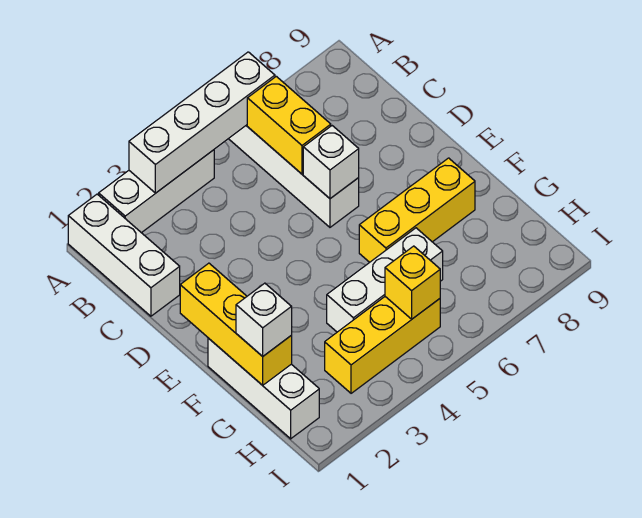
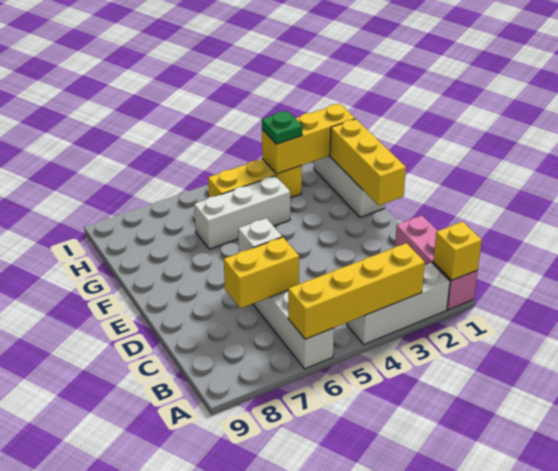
white brick A1:C1 level 1 -> pink brick A1:C1 level 1
white brick A3:A6 level 2 -> yellow brick A3:A6 level 2
yellow brick B6:C6 level 2 -> yellow brick C6:C7 level 2
yellow brick F6:F8 level 1 -> yellow brick H1:H3 level 2
white brick G1 level 3 -> none
none -> green plate H3 level 3
yellow brick H5 level 2 -> yellow brick A1 level 2

